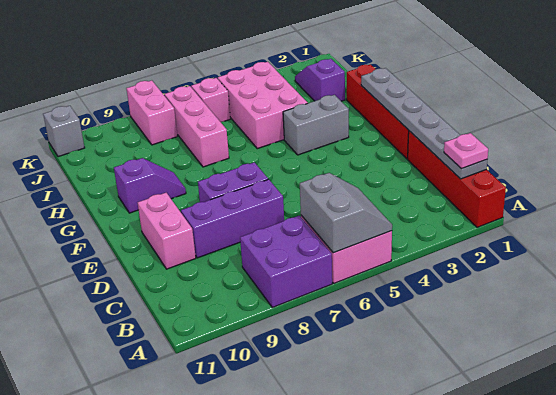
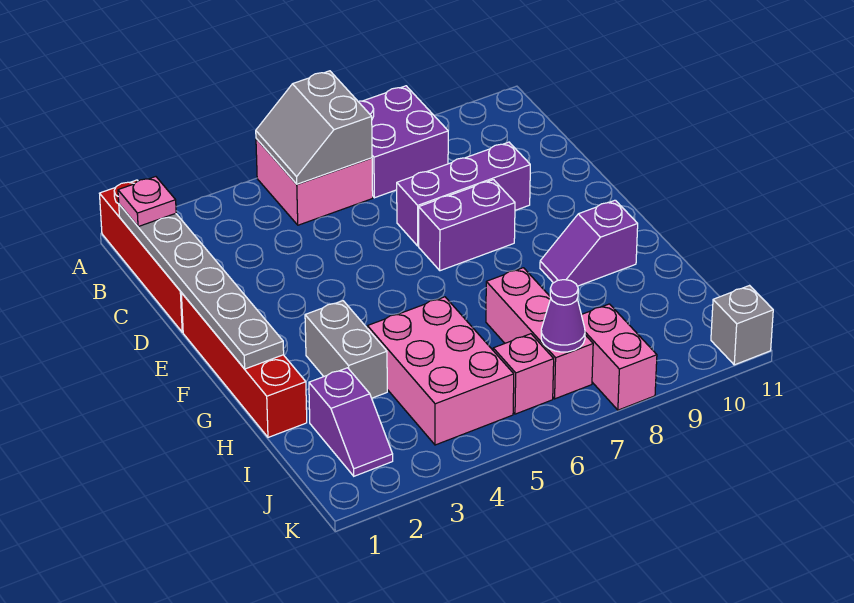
pink brick D10:E10 level 1 -> none
grey brick G3:G4 level 1 -> grey brick G3:H3 level 1
none -> purple cone J7 level 2

